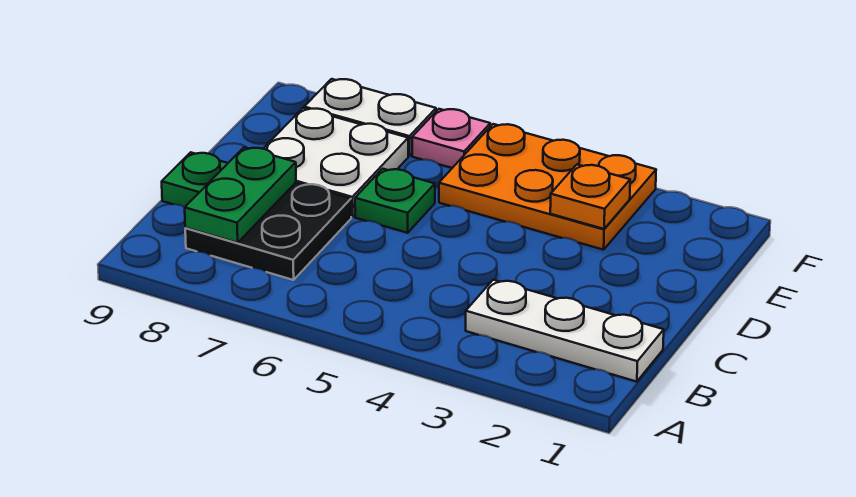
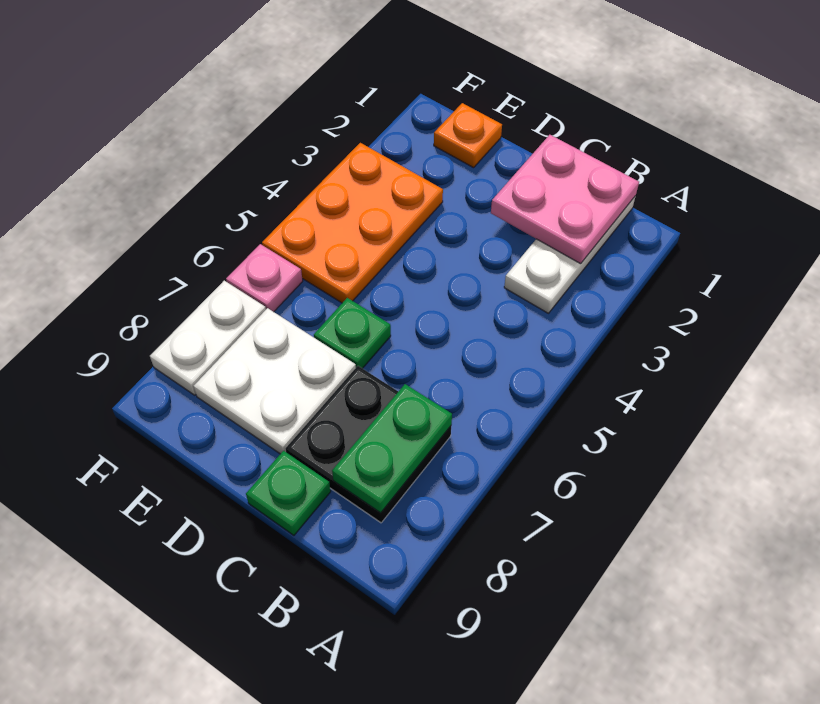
none -> pink plate B1:C2 level 2
green plate B8:C8 level 2 -> green plate B7:B8 level 2
orange plate E3 level 2 -> orange plate E1 level 1

